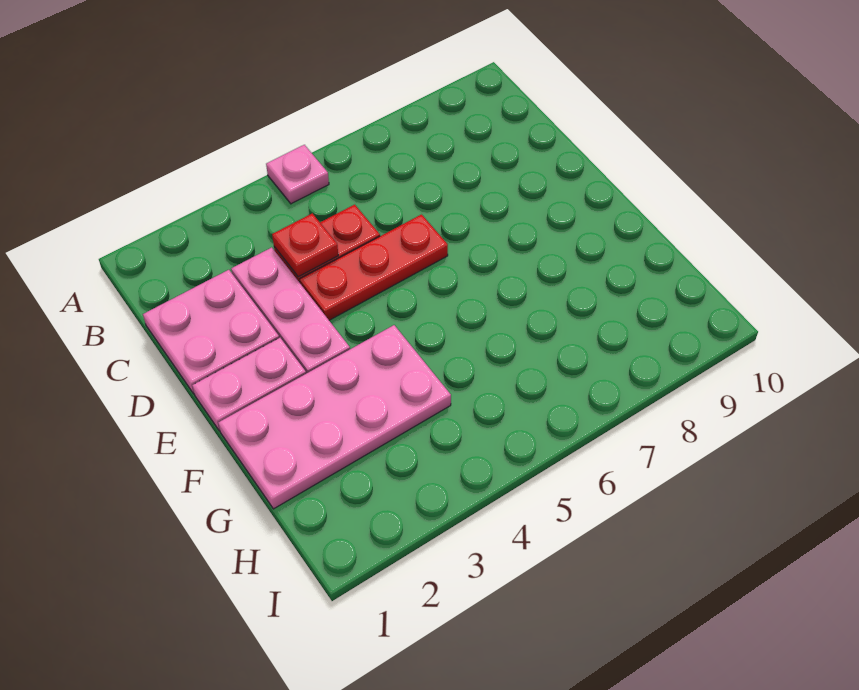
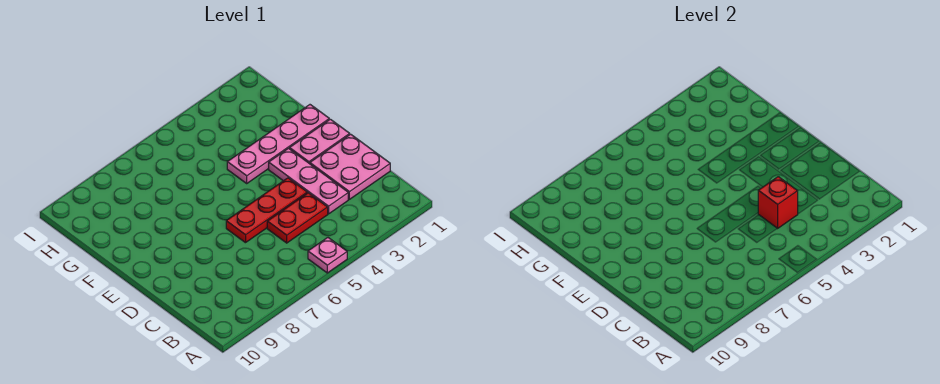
red plate C4 level 2 -> red brick C4 level 2
pink plate F1:G4 level 1 -> pink plate F1:F4 level 1

